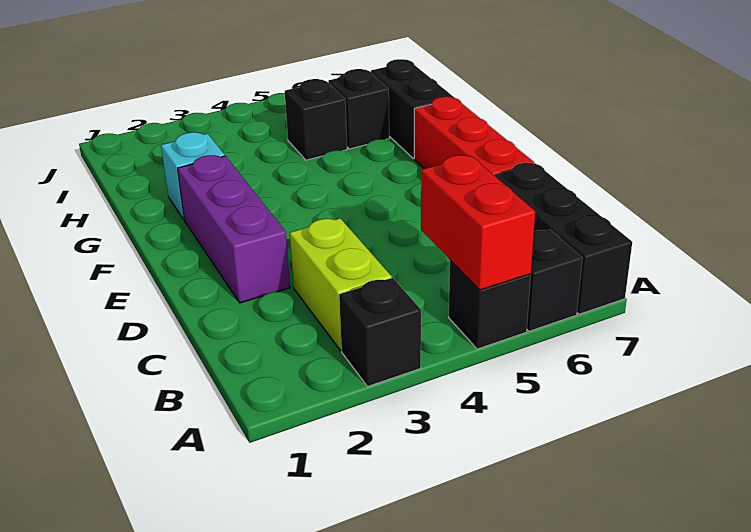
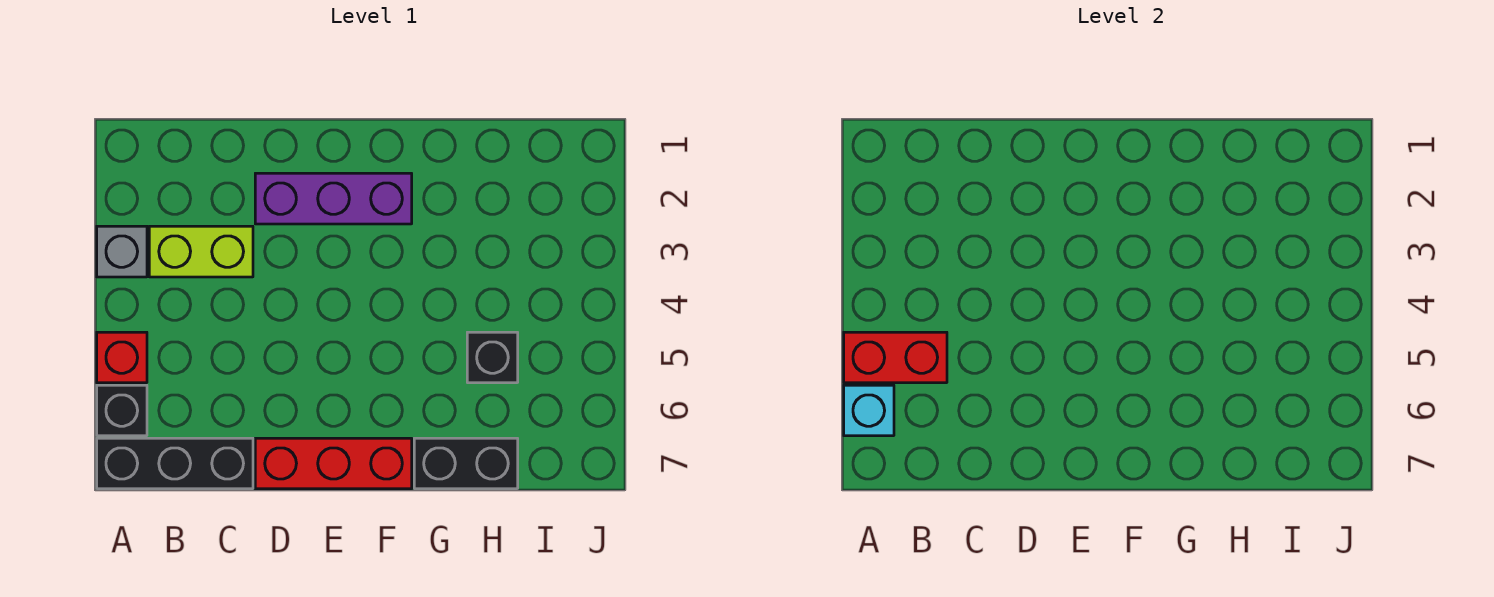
black brick A3 level 1 -> grey brick A3 level 1
black brick A5 level 1 -> red brick A5 level 1
cyan brick G2 level 1 -> cyan brick A6 level 2
black brick H6 level 1 -> none

